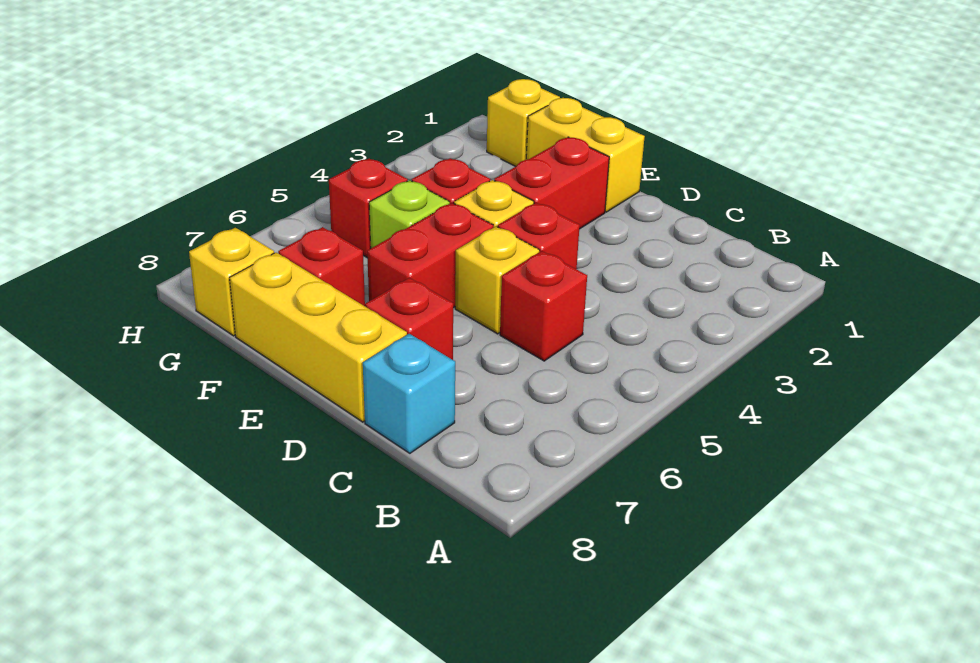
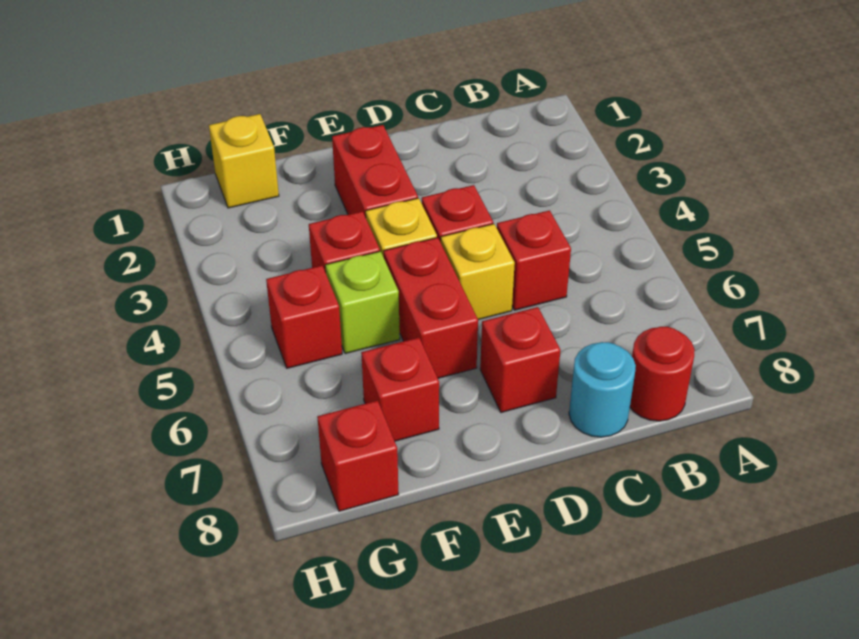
none -> red round brick B8 level 1
cyan brick C8 level 1 -> cyan round brick C8 level 1
yellow brick D8:F8 level 1 -> none
yellow brick E1:F1 level 1 -> none
yellow brick G8 level 1 -> red brick G8 level 1

